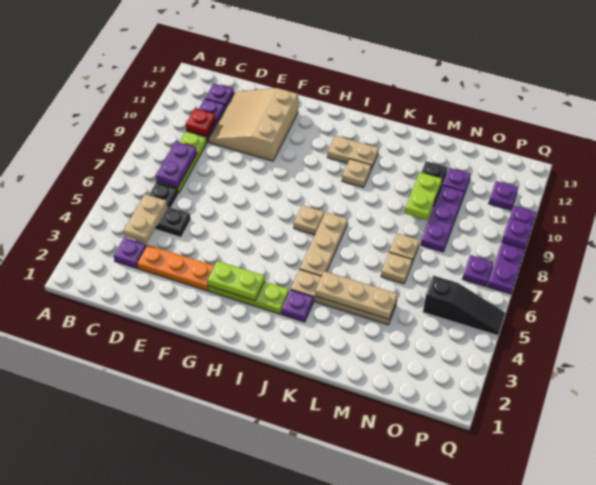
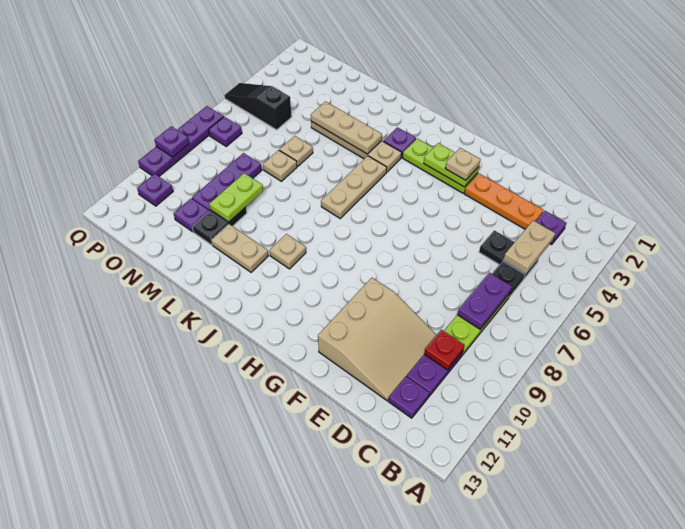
tan plate I7 level 1 -> tan plate G3 level 3
tan plate I11:J11 level 1 -> tan plate K11:L11 level 1

